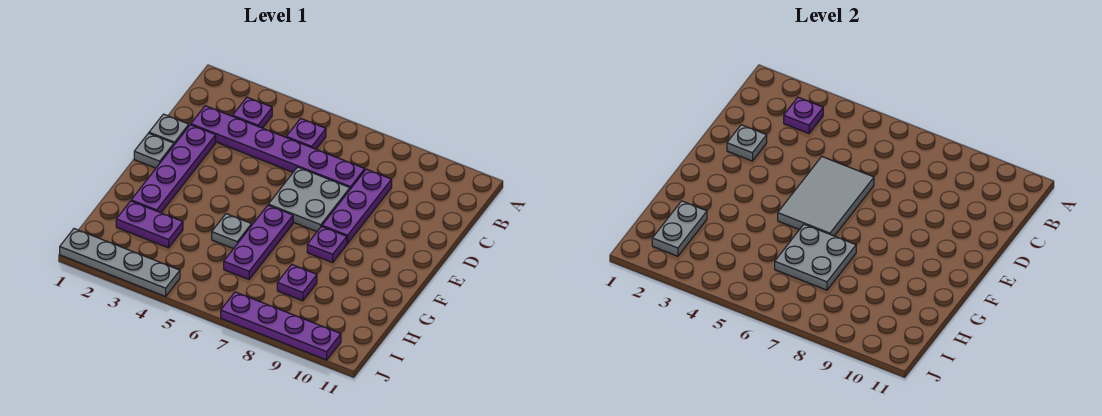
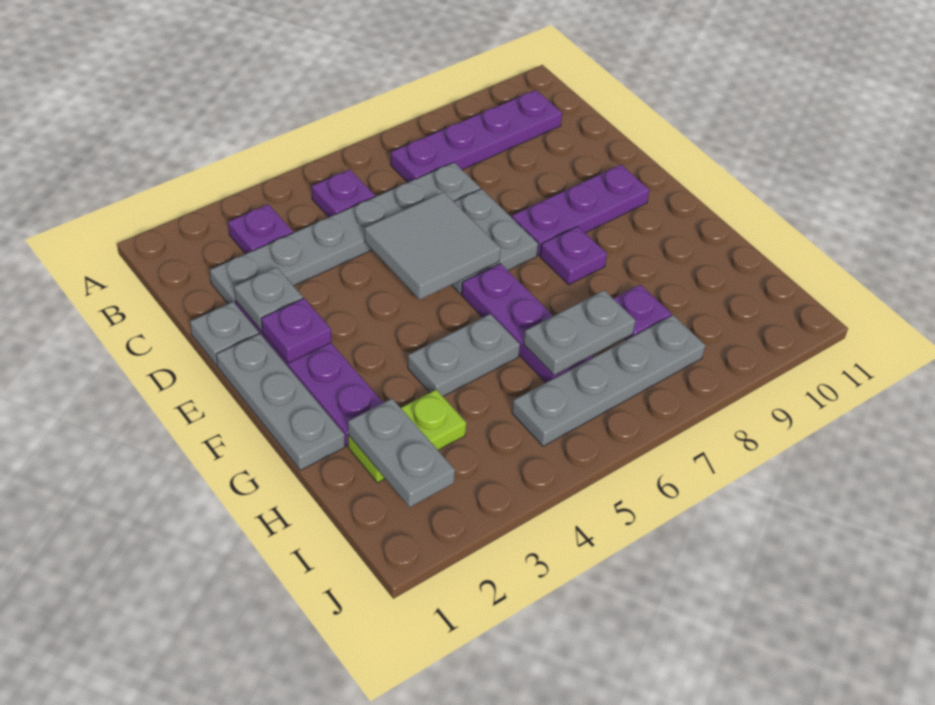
purple plate B3 level 2 -> purple plate E2 level 2
purple plate C2:C7 level 1 -> grey plate C2:C7 level 1
purple plate C8:E8 level 1 -> purple plate E8:E10 level 1
grey tile D5:F6 level 2 -> grey tile D5:E6 level 2
grey plate E1 level 1 -> grey plate E1:G1 level 1
grey plate G5 level 1 -> grey plate G4:G5 level 1
grey plate G6:H7 level 2 -> grey plate H6:H7 level 2
purple plate H2:H3 level 1 -> lime plate H2:H3 level 1
grey plate J1:J4 level 1 -> grey plate I5:I8 level 1
purple plate J7:J10 level 1 -> purple plate B7:B10 level 1

